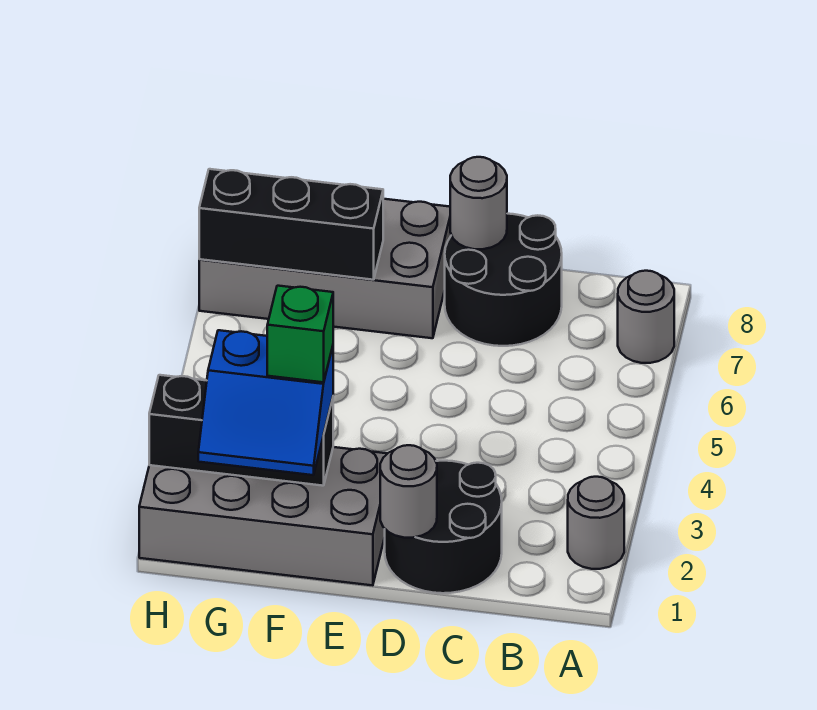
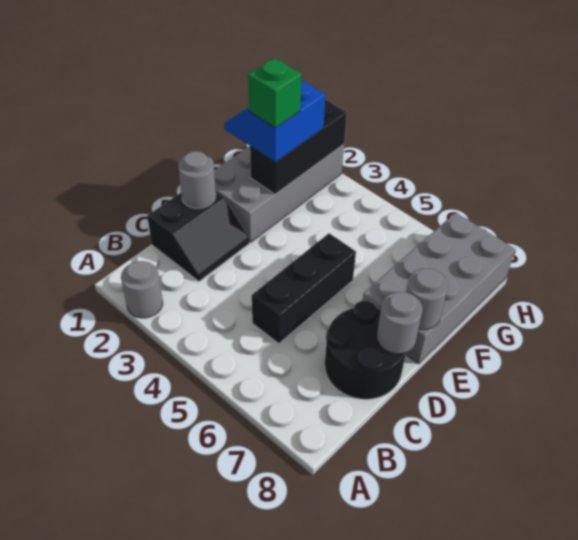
grey round brick A7 level 1 -> grey round brick E8 level 2
black round brick C1:D2 level 1 -> black slope C1:D2 level 1 top 1
black brick F7:H7 level 2 -> black brick C5:E5 level 1

